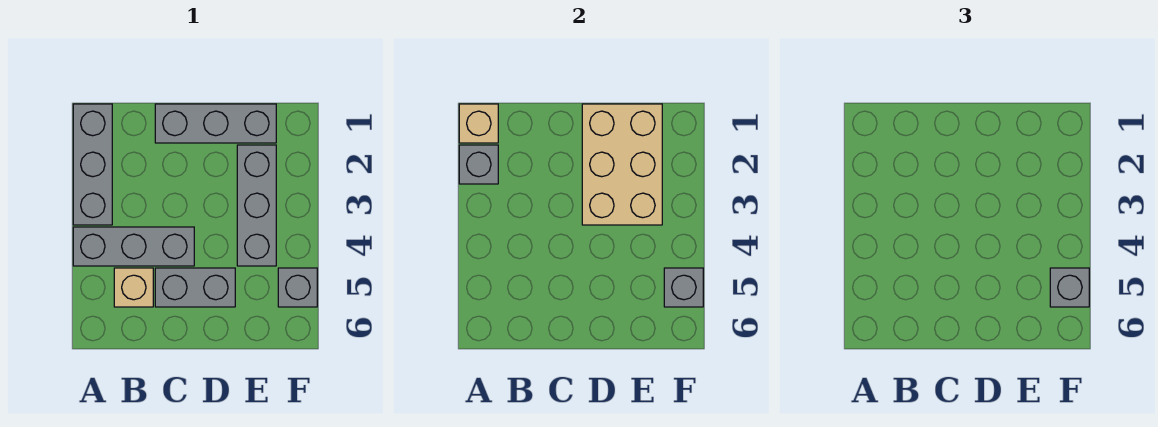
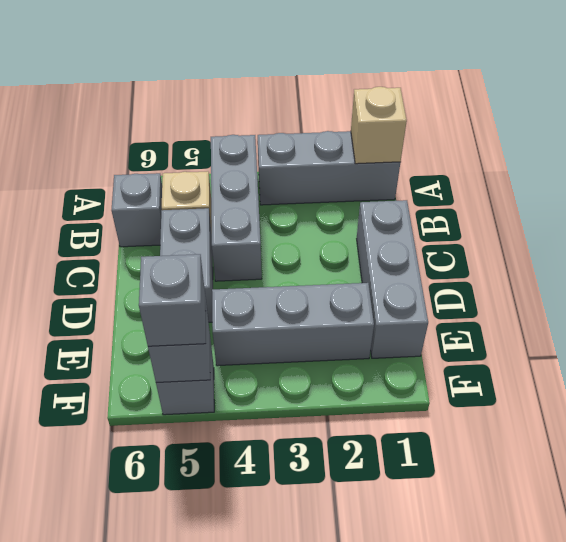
grey brick A2 level 2 -> grey brick B6 level 1
tan brick D1:E3 level 2 -> none

